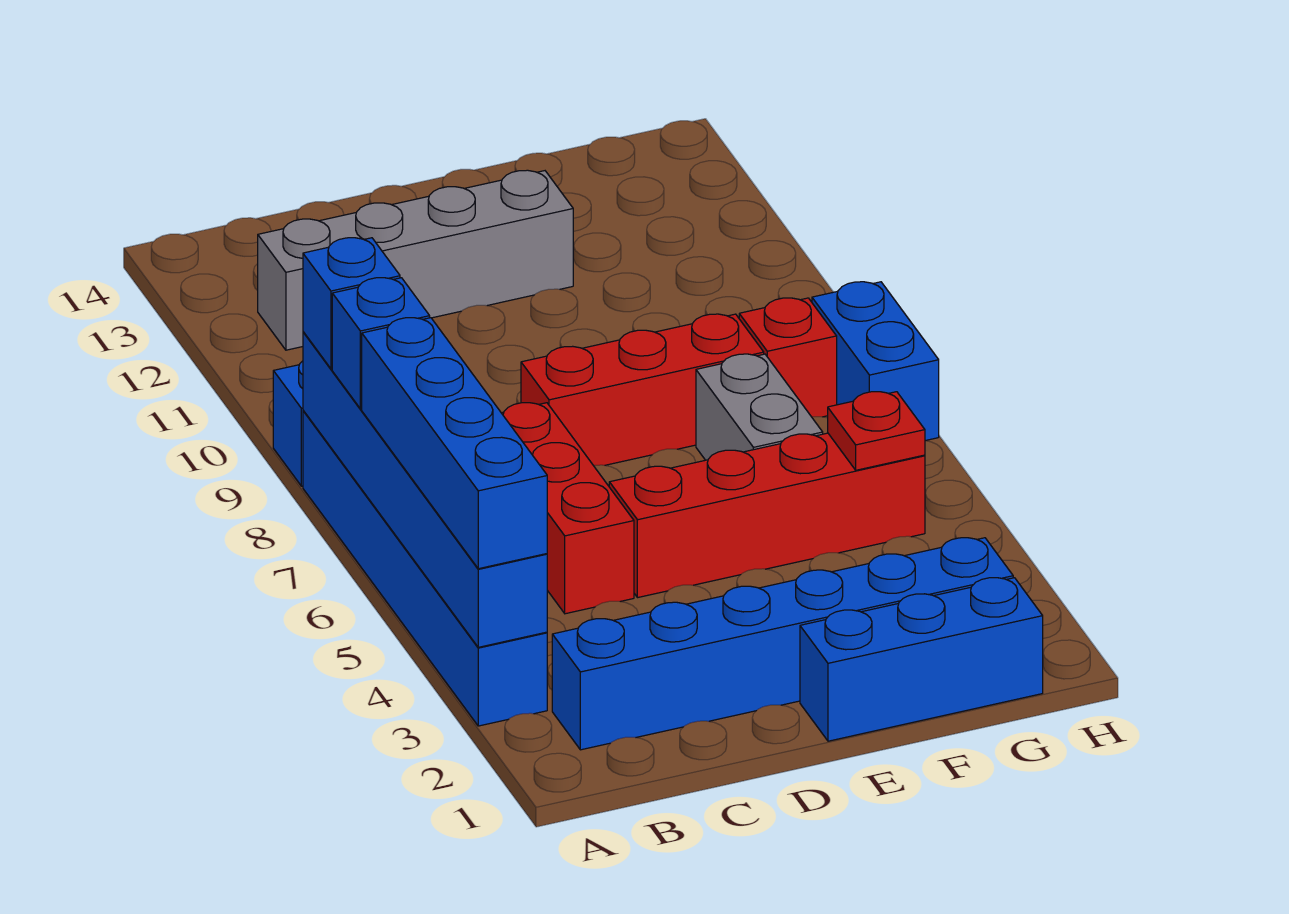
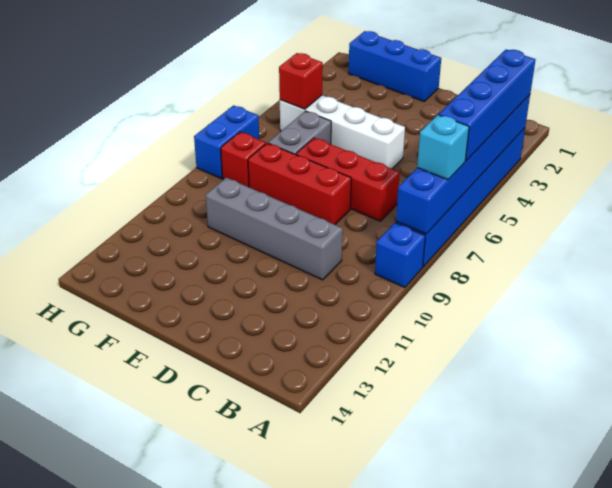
blue brick A7 level 3 -> cyan brick A7 level 3
blue brick A8 level 3 -> none
blue brick B2:G2 level 1 -> none
grey brick B12:E12 level 1 -> grey brick C10:F10 level 1
red brick C5:C7 level 1 -> red brick C7:E7 level 1
red brick D5:G5 level 1 -> white brick D5:G5 level 1
red plate G5 level 2 -> red brick G5 level 2

